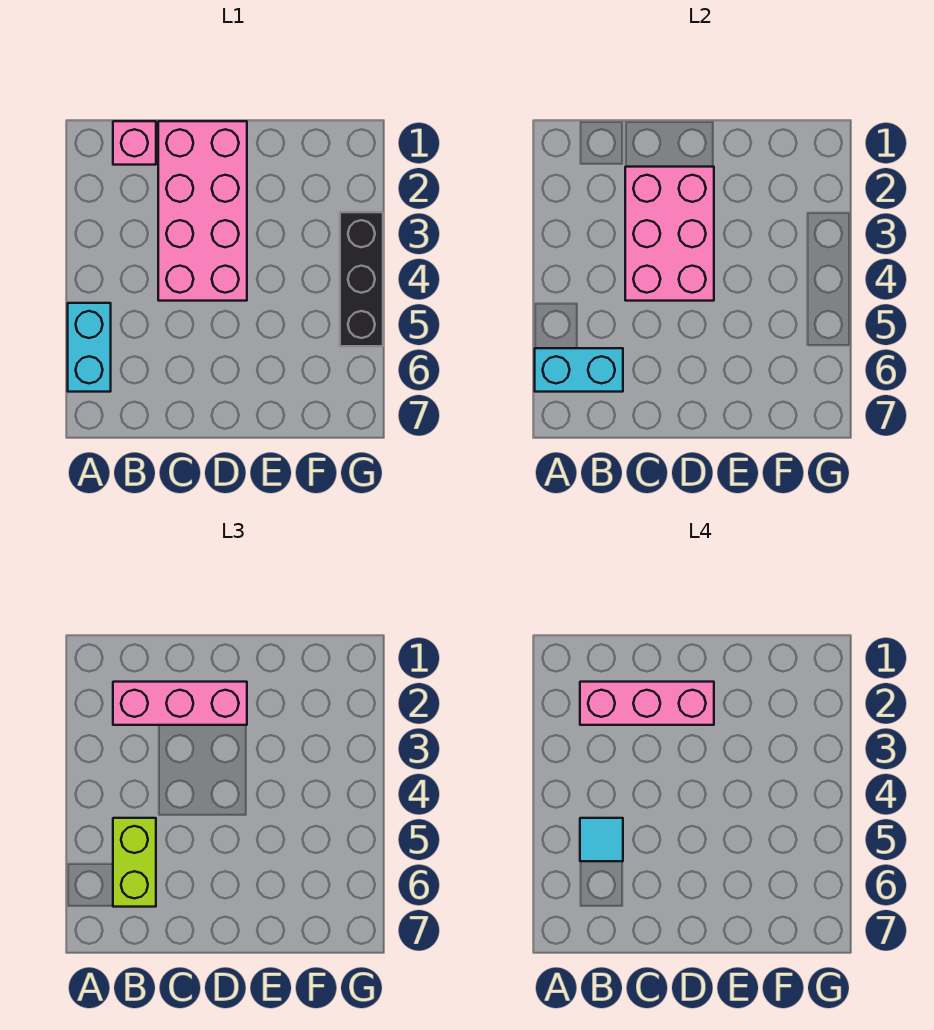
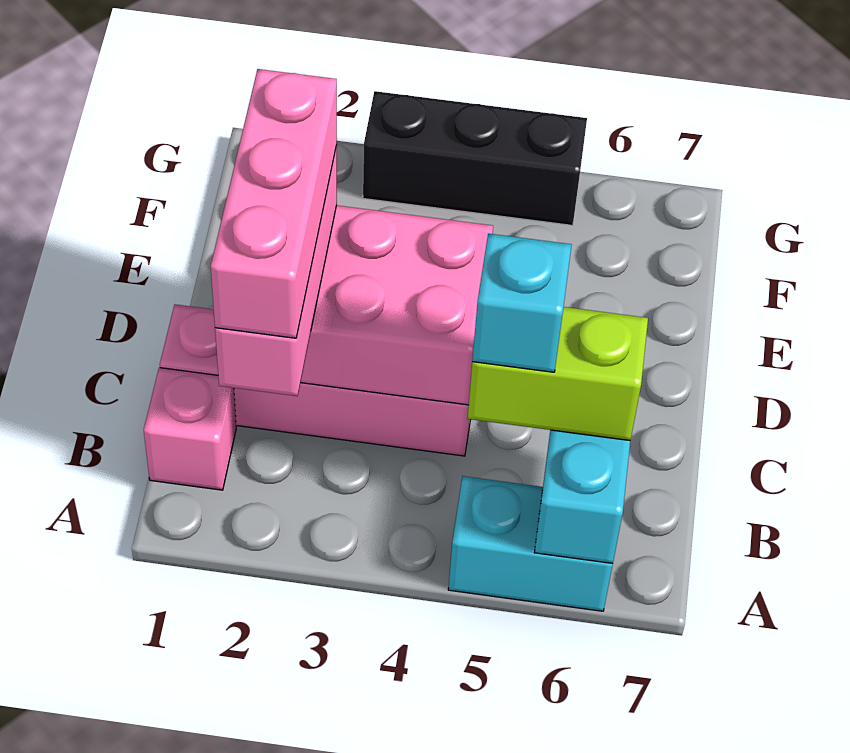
cyan tile B5 level 4 -> cyan brick B5 level 4
pink brick C1:D4 level 1 -> pink brick C1:C4 level 1

